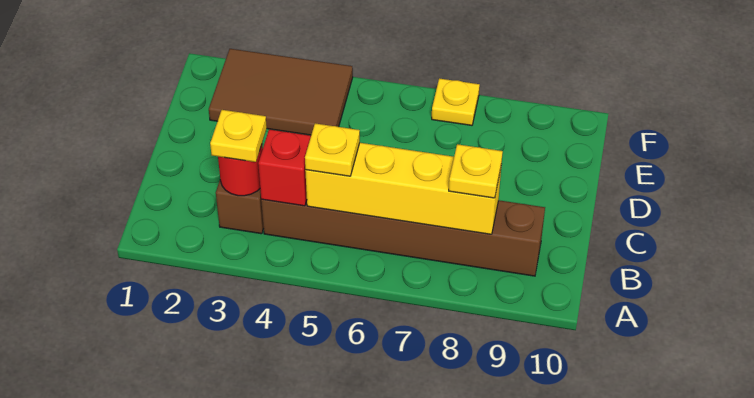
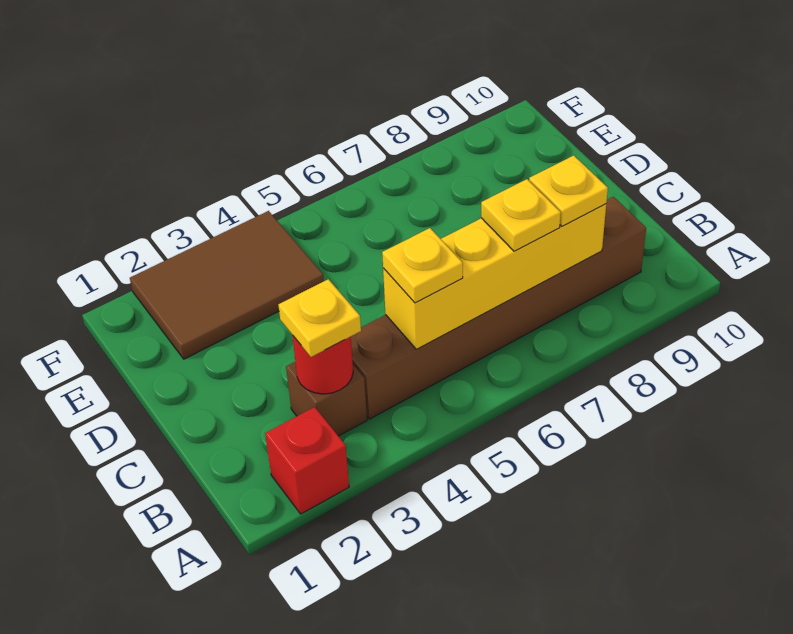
red brick B4 level 2 -> red brick A2 level 1
yellow plate F7 level 1 -> yellow plate B7 level 3

